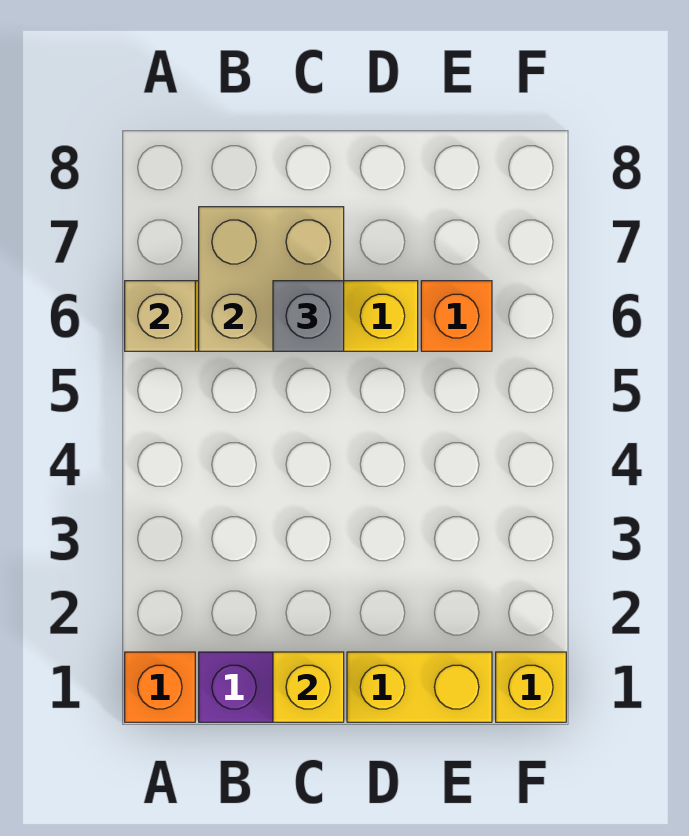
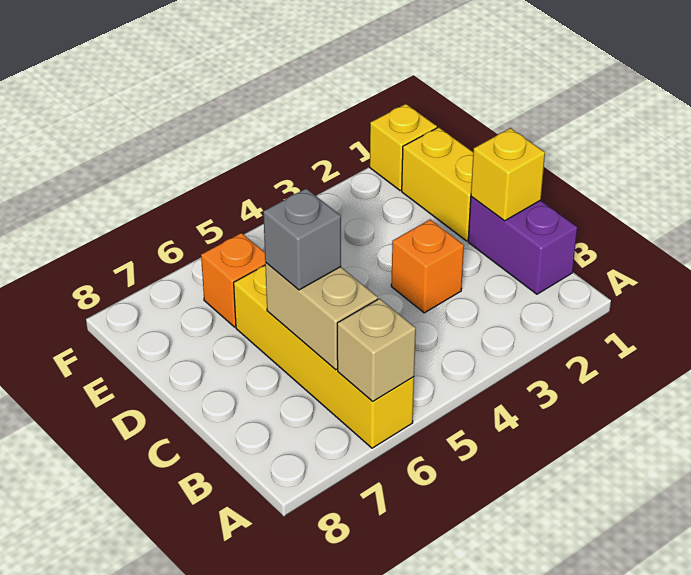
orange brick A1 level 1 -> orange brick C3 level 1
tan brick B6:C7 level 2 -> tan brick B6:C6 level 2

